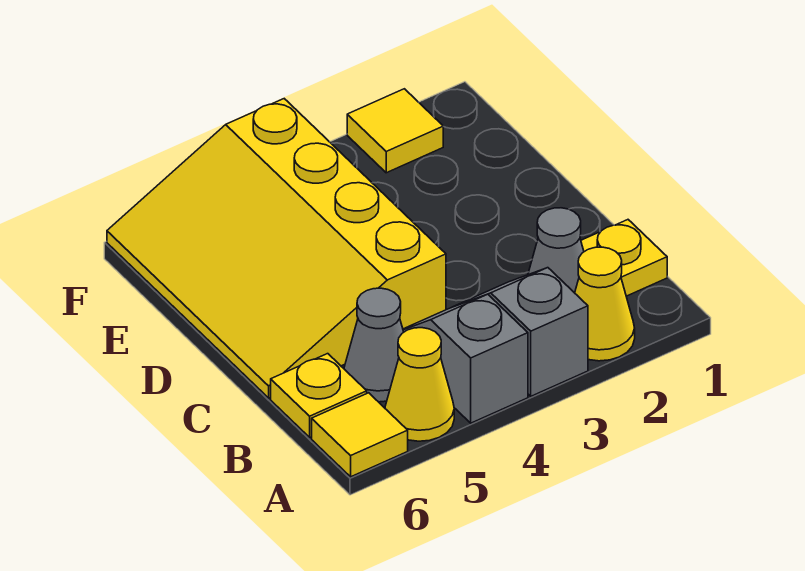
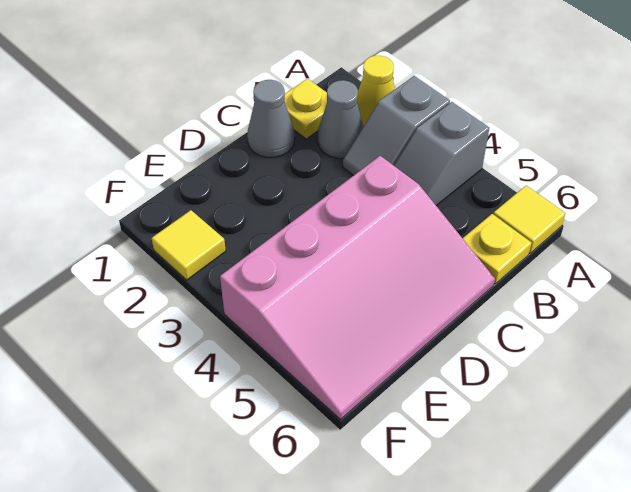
yellow cone A5 level 1 -> none
grey cone B5 level 1 -> grey cone C1 level 1
yellow slope C4:F6 level 1 top 4 -> pink slope C4:F6 level 1 top 4

